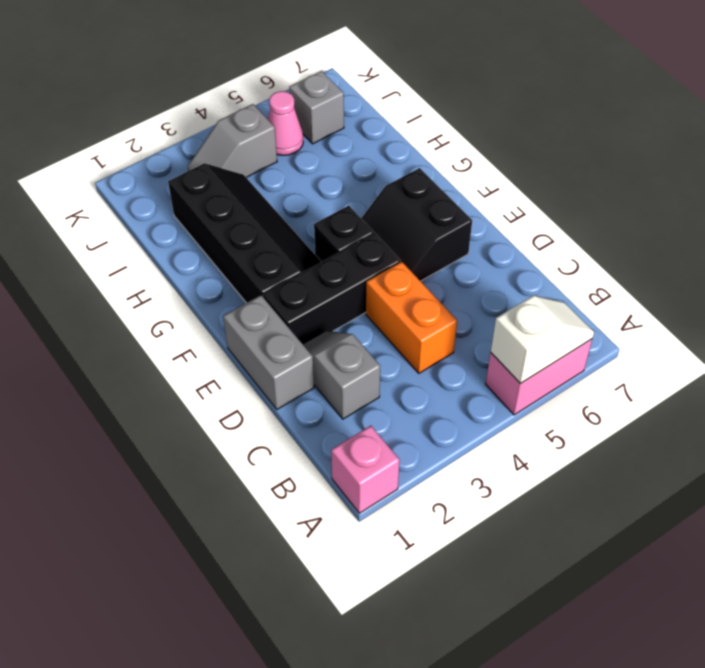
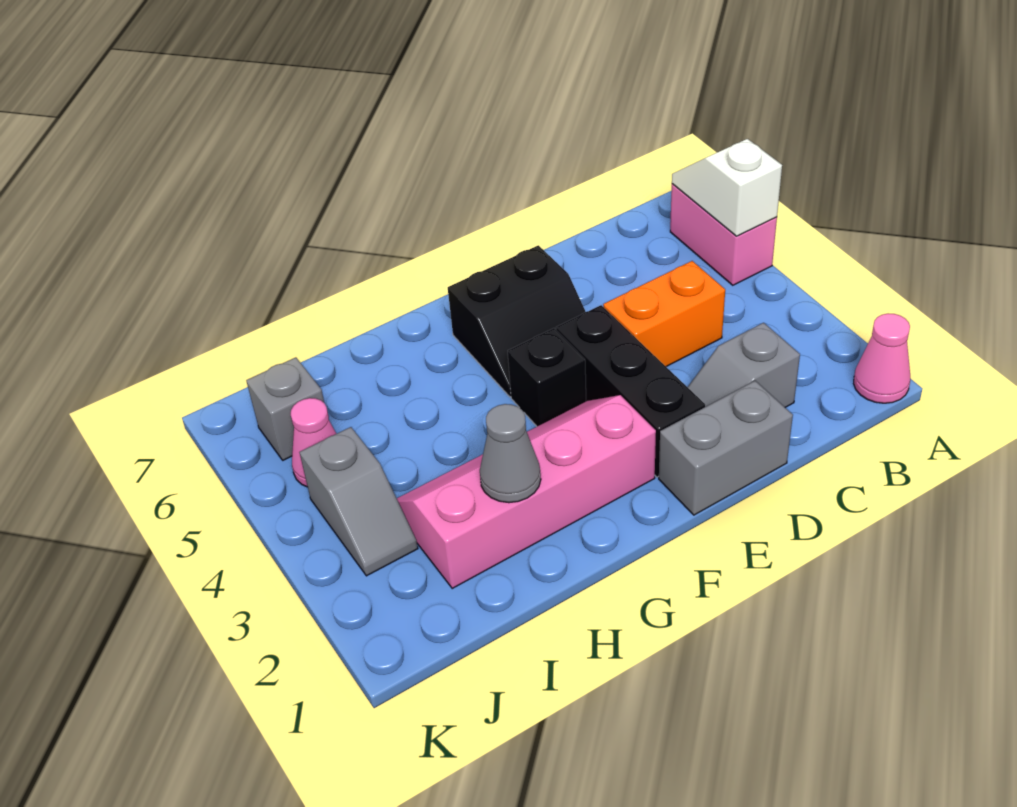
pink brick A1 level 1 -> pink cone A1 level 1
black slope F2:I3 level 1 top 2 -> pink slope F2:I3 level 1 top 2
none -> grey cone H2 level 2

